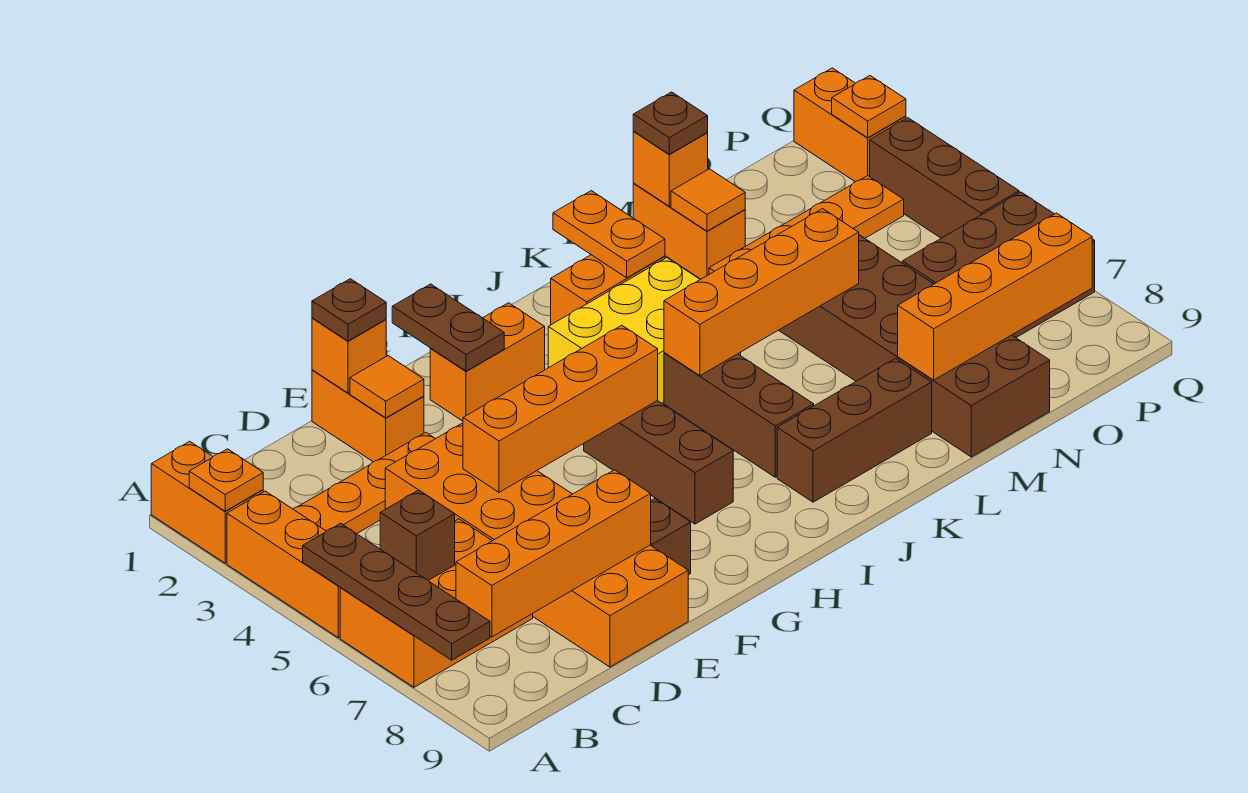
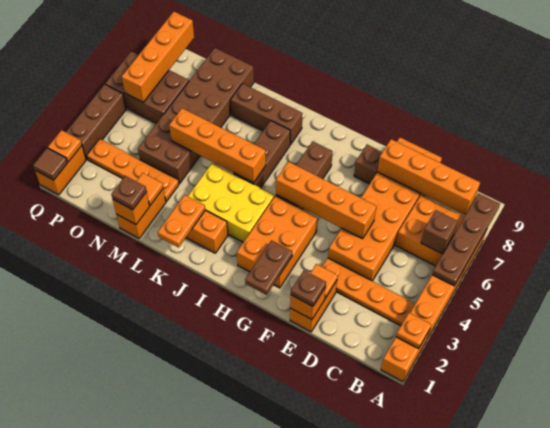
orange brick G2:H2 level 1 -> orange brick G2:H4 level 1
orange brick M8:P8 level 2 -> orange brick P6:P9 level 2
none -> brown tile Q1 level 2

